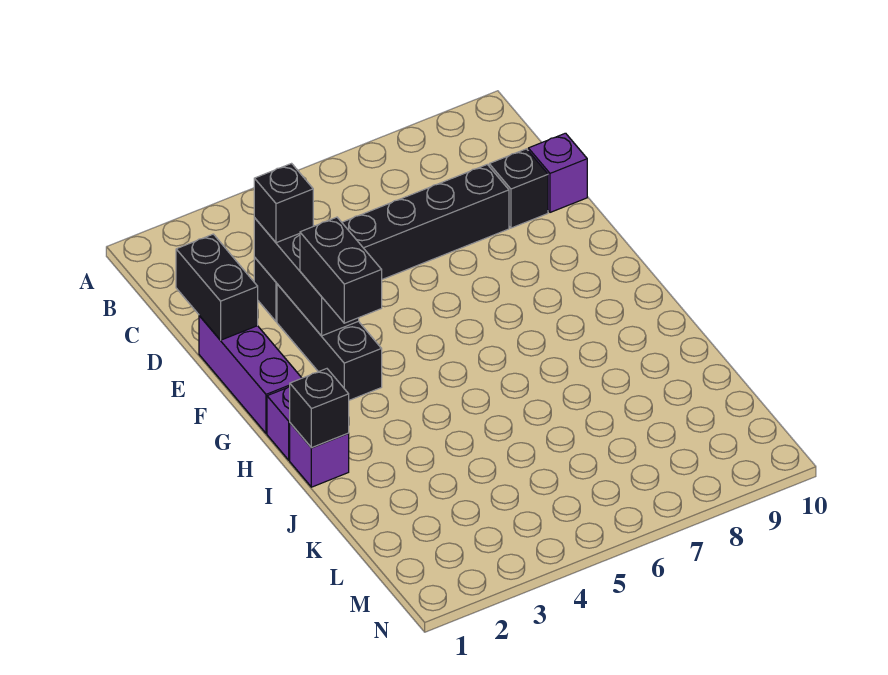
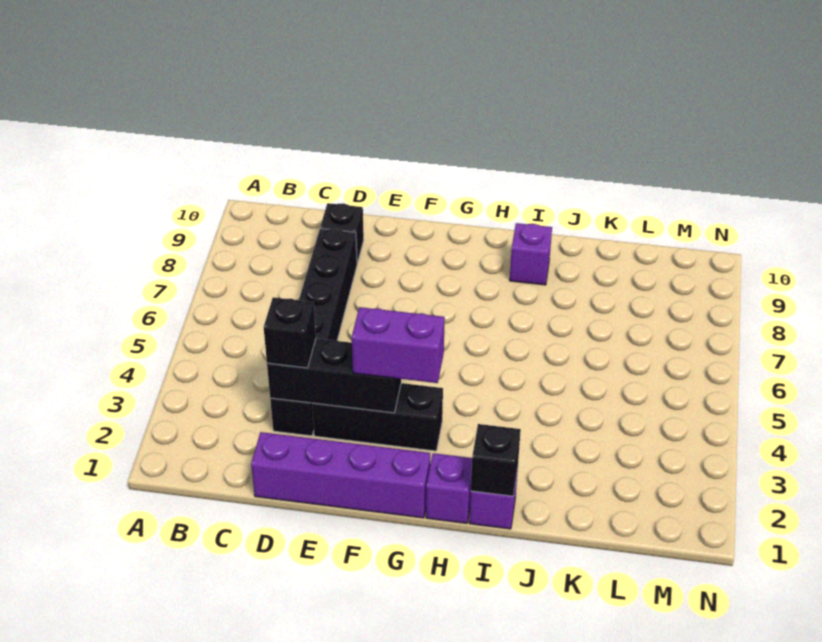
black brick D1:E1 level 2 -> none
purple brick D10 level 1 -> purple brick I9 level 1
purple brick E1:G1 level 1 -> purple brick D1:G1 level 1
black brick F3:G3 level 3 -> purple brick F3:G3 level 3

